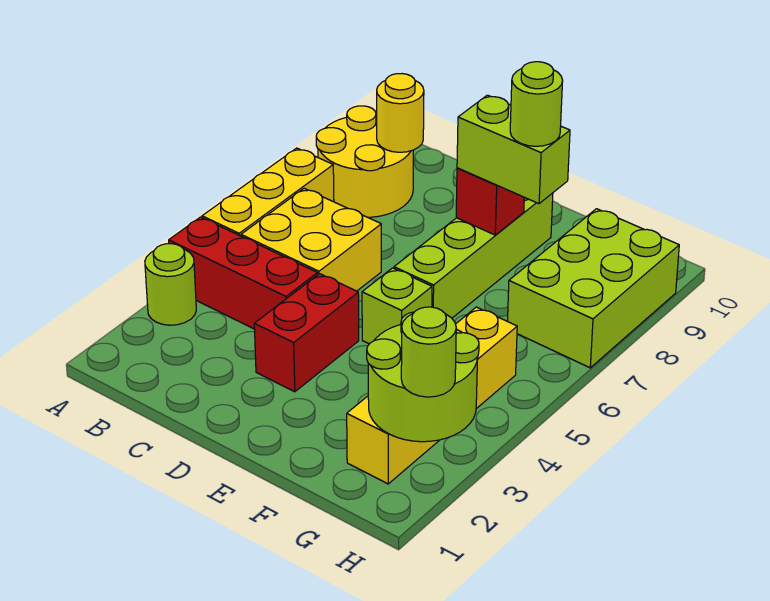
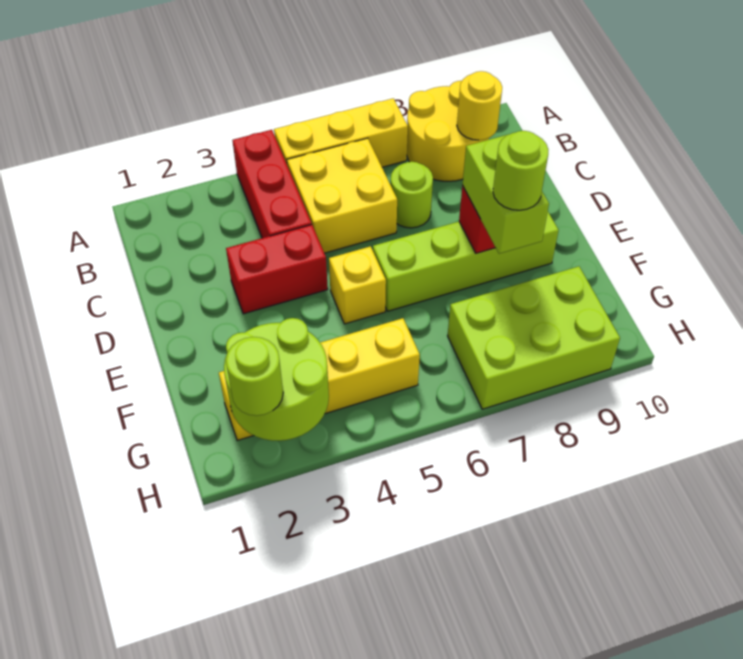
lime round brick A3 level 1 -> lime round brick C7 level 1
lime brick E5 level 1 -> yellow brick E5 level 1

